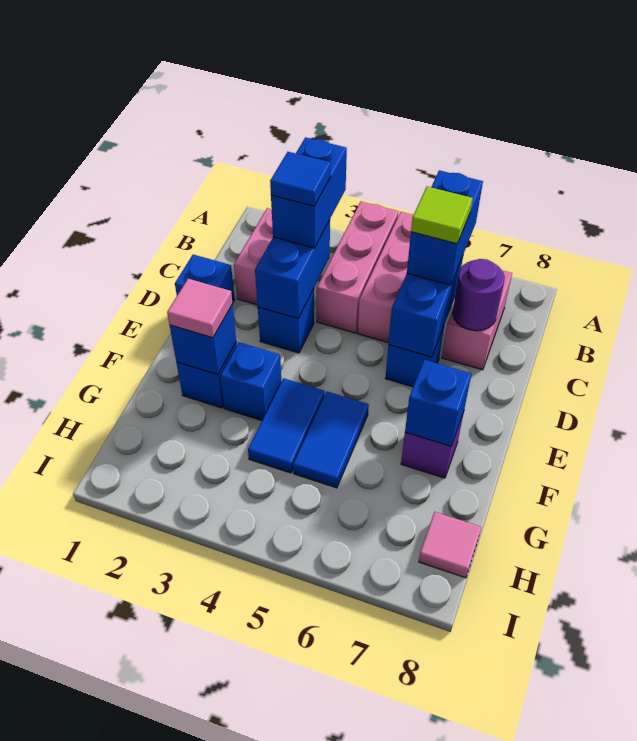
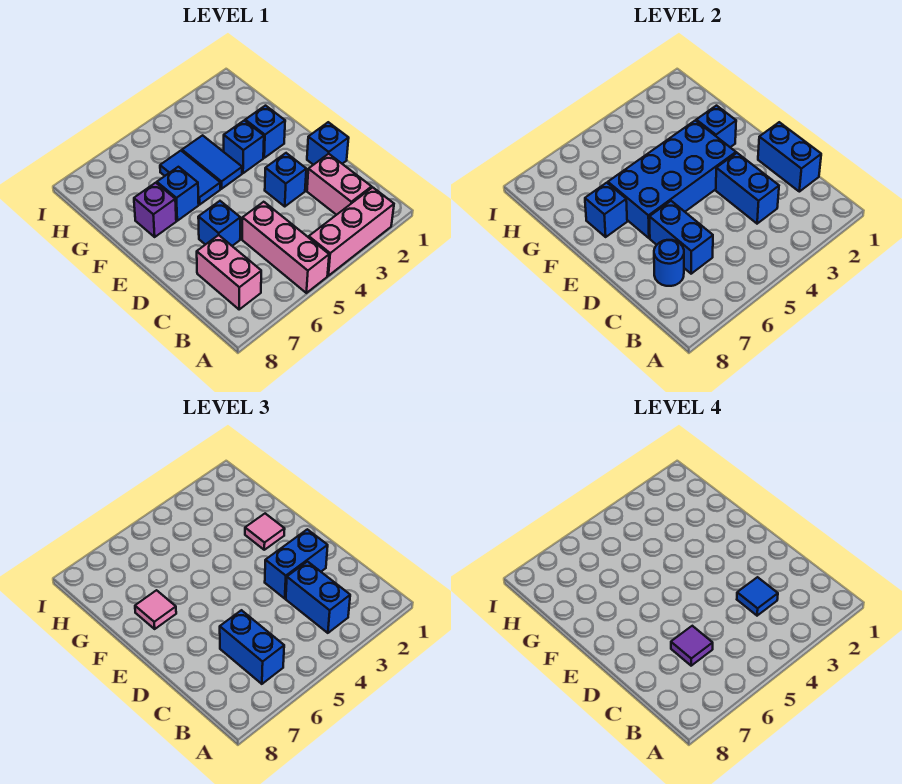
pink brick A4:C4 level 1 -> pink brick A2:A4 level 1
none -> blue brick C1:D1 level 2
lime tile C6 level 4 -> purple tile C6 level 4
purple round brick C7 level 2 -> blue round brick C7 level 2
none -> blue brick D2:D3 level 3
none -> blue brick E3:F6 level 2
none -> blue brick F6 level 1
pink tile H8 level 1 -> pink tile F7 level 3

